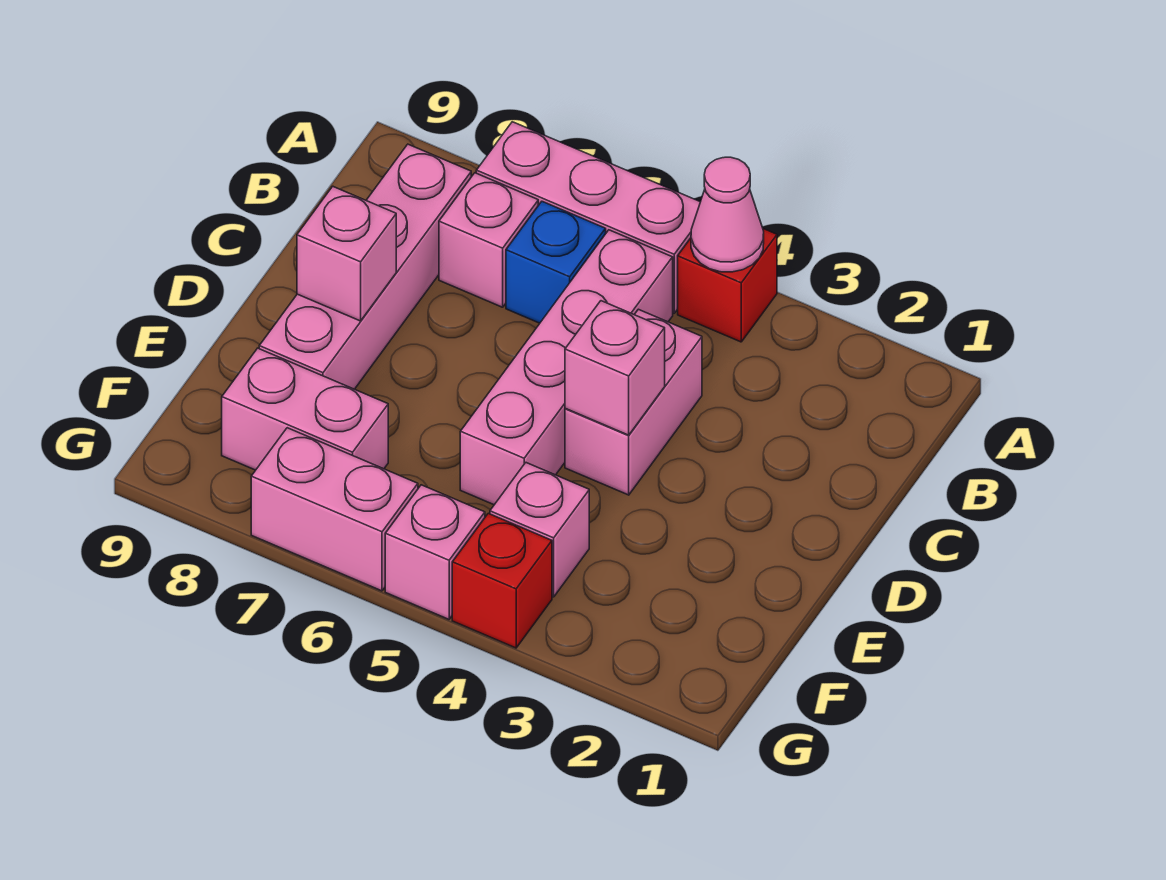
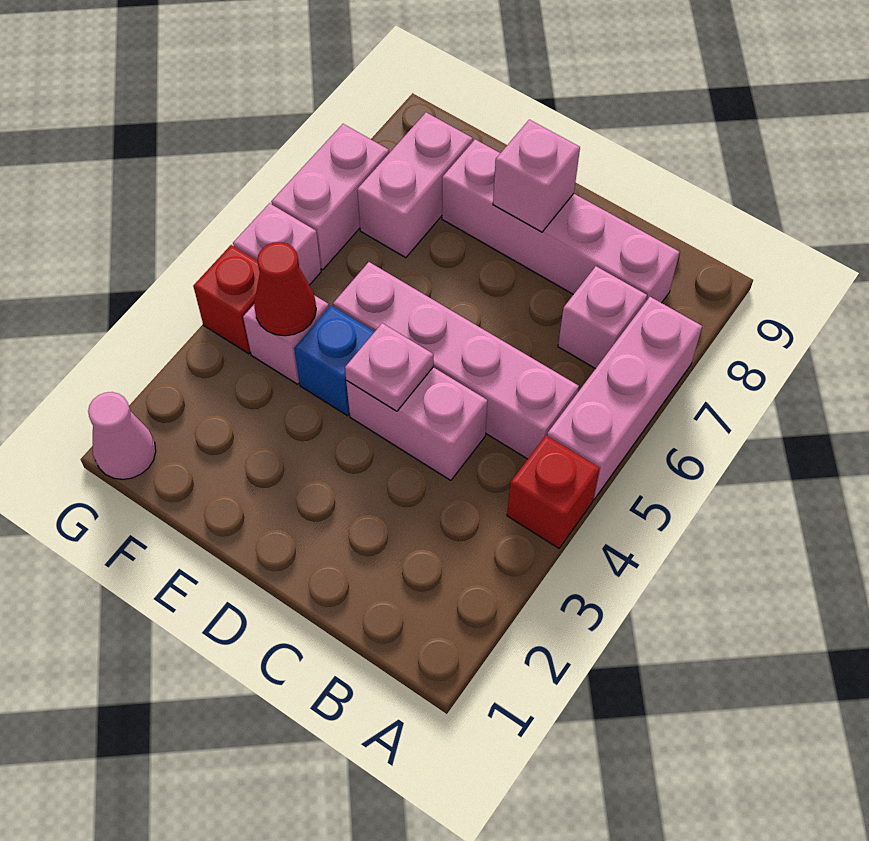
pink cone A4 level 2 -> pink cone G1 level 1
blue brick B6 level 1 -> blue brick E4 level 1
pink brick D4 level 2 -> pink plate D4 level 2
none -> red cone F4 level 2

